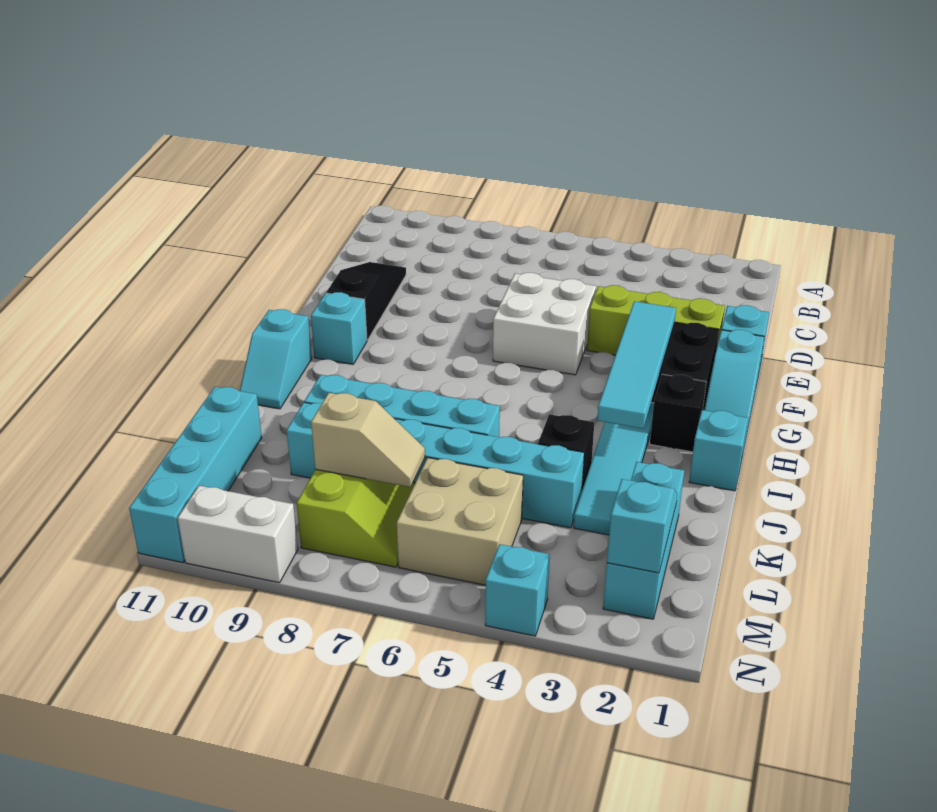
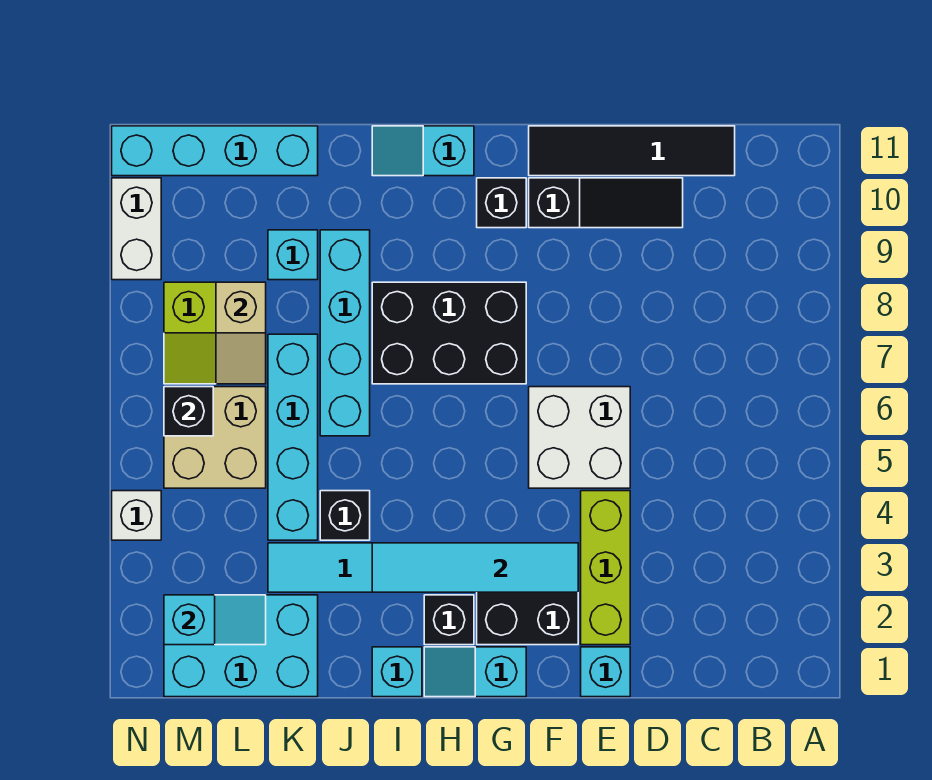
none -> black tile C11:F11 level 1
cyan slope F1:H1 level 1 top F -> cyan slope G1:H1 level 1 top G
none -> black brick G7:I8 level 1
cyan brick G10 level 1 -> black brick G10 level 1
cyan brick K2:M2 level 1 -> cyan brick K1:M2 level 1
none -> black brick M6 level 2
cyan brick N4 level 1 -> white brick N4 level 1

